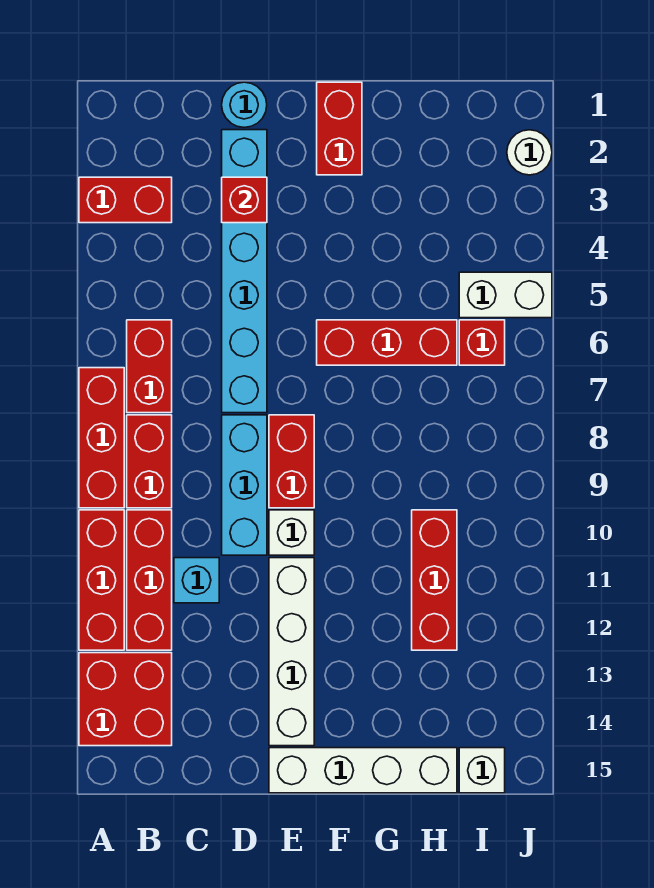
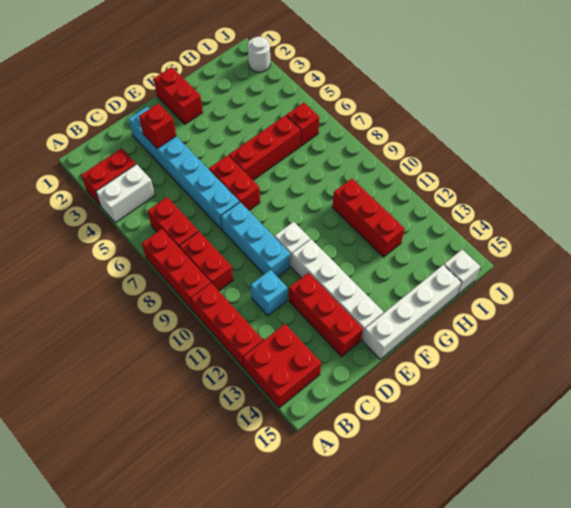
red brick B10:B12 level 1 -> red brick D12:D14 level 1
cyan round brick D1 level 1 -> none
red brick E8:E9 level 1 -> red brick E6:E7 level 1
white brick I5:J5 level 1 -> white brick A4:B4 level 1

